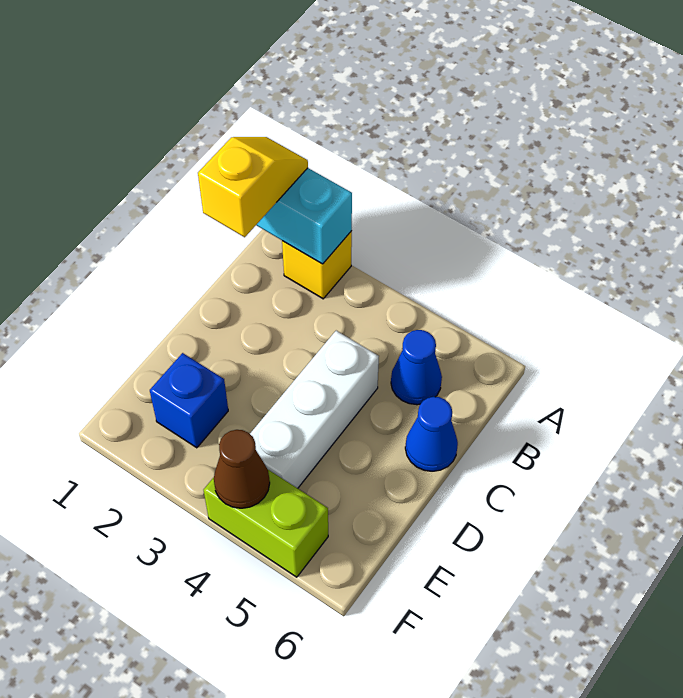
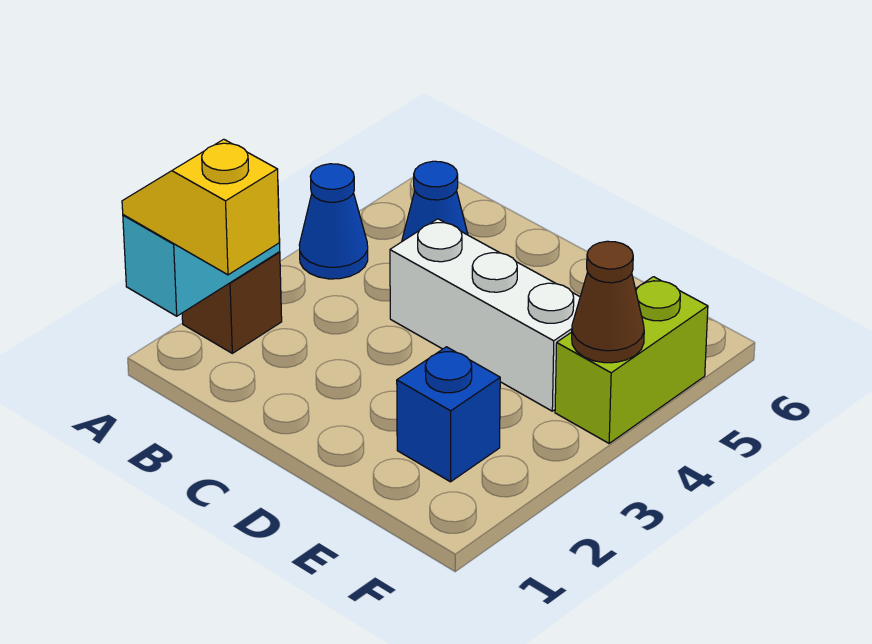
yellow brick A2 level 1 -> brown brick A2 level 1
blue cone C6 level 1 -> blue cone A4 level 1

